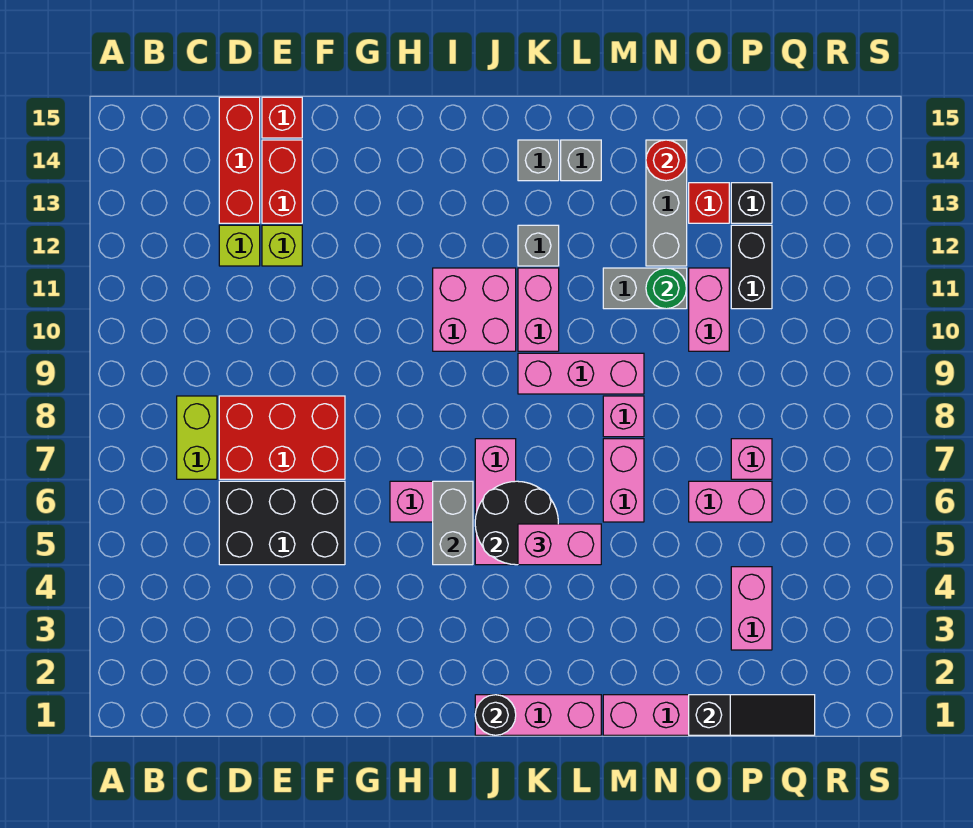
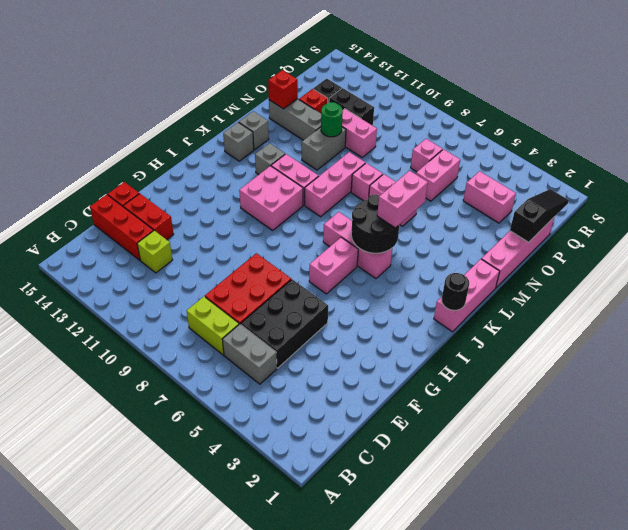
lime brick E12 level 1 -> none
grey brick I5:I6 level 2 -> grey brick C5:C6 level 1
red round brick N14 level 2 -> red brick N14 level 2

